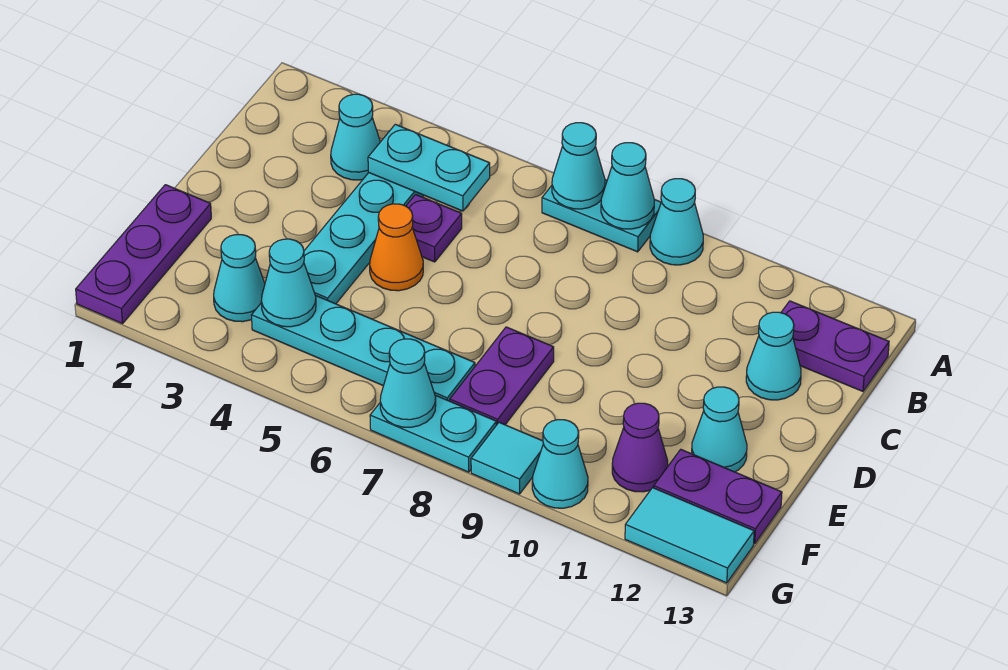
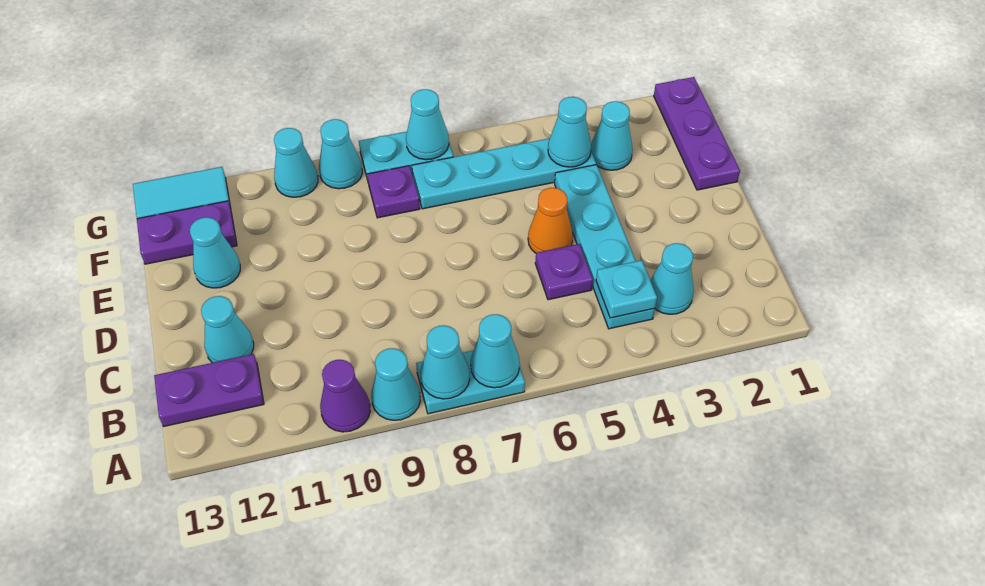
cyan plate B4:B5 level 2 -> cyan plate B4 level 2
purple plate E8:F8 level 1 -> purple plate F8 level 1
purple cone F11 level 1 -> purple cone A10 level 1
cyan tile G9 level 1 -> cyan cone G9 level 1

